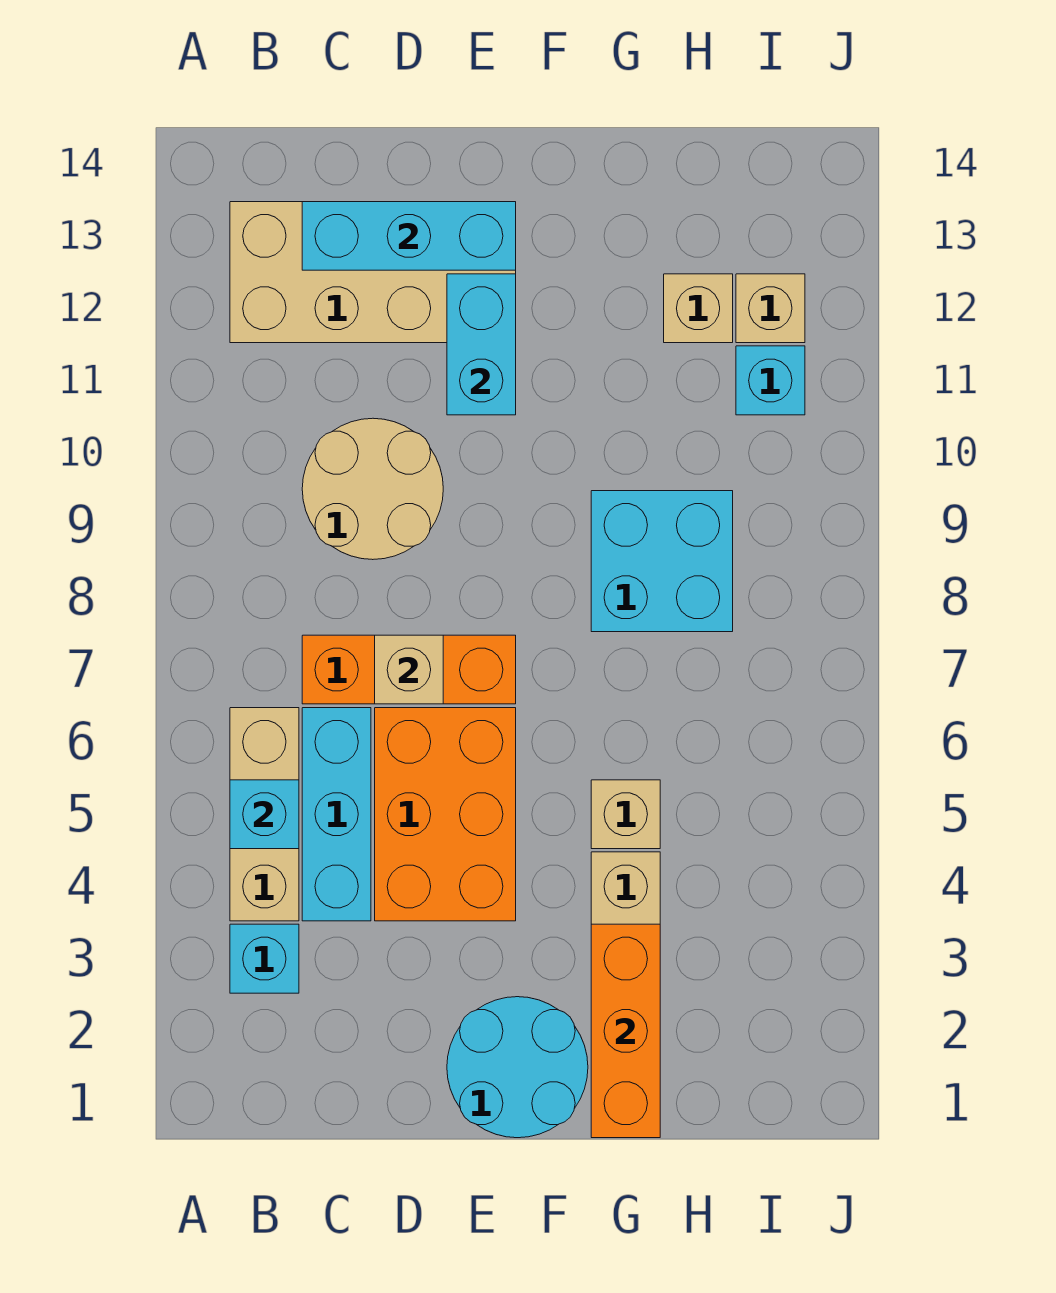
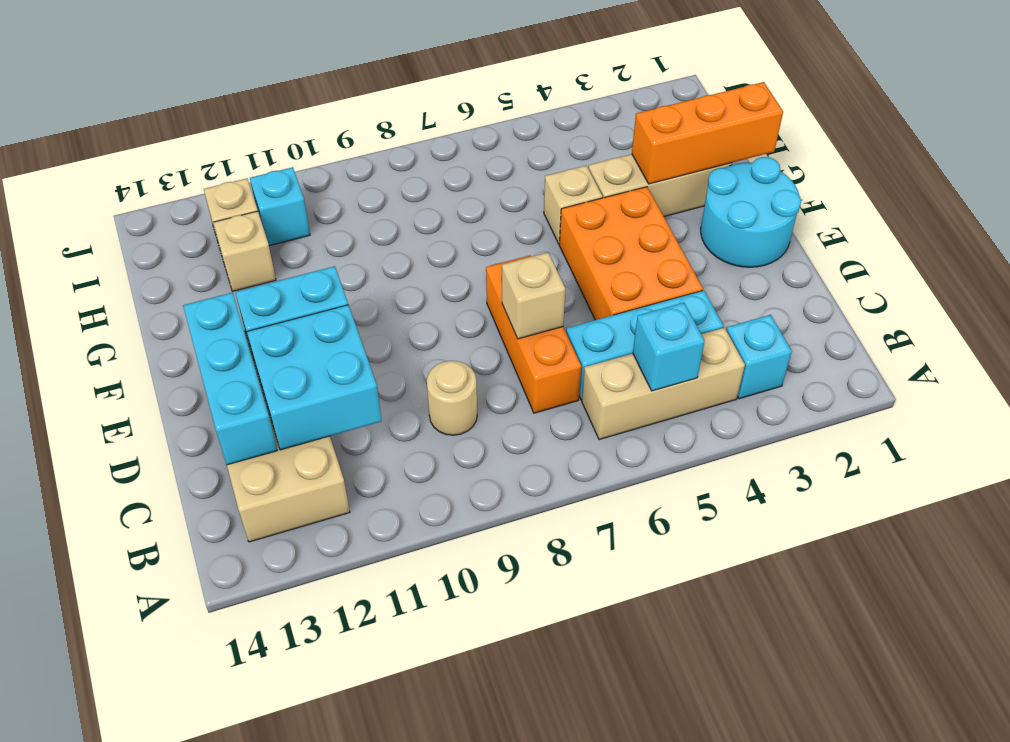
tan round brick C9:D10 level 1 -> tan round brick C9 level 1
orange brick D4:E6 level 1 -> orange brick D4:F5 level 1
cyan brick G8:H9 level 1 -> cyan brick C11:D12 level 2

